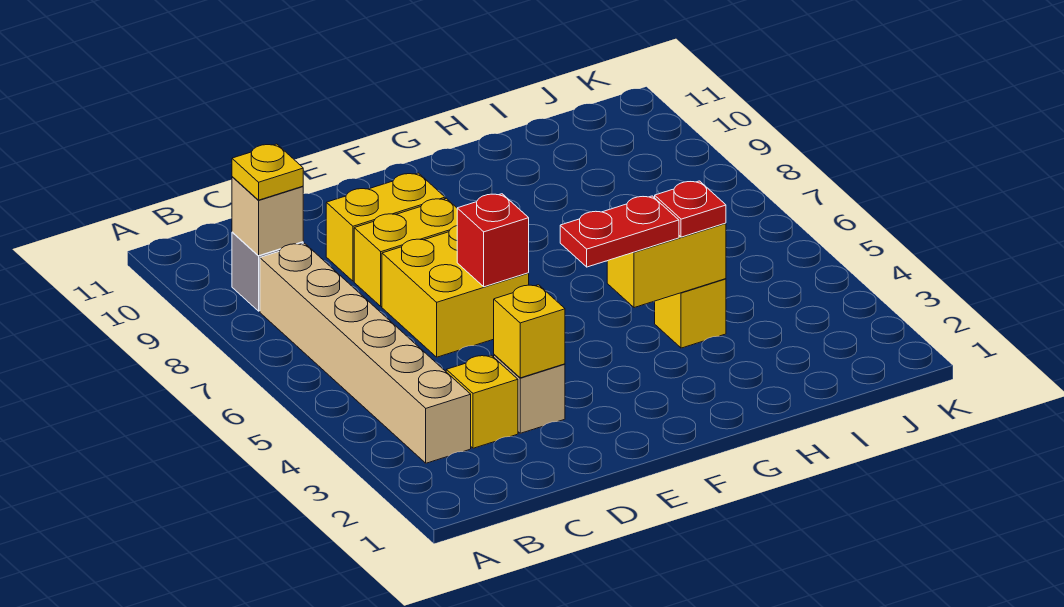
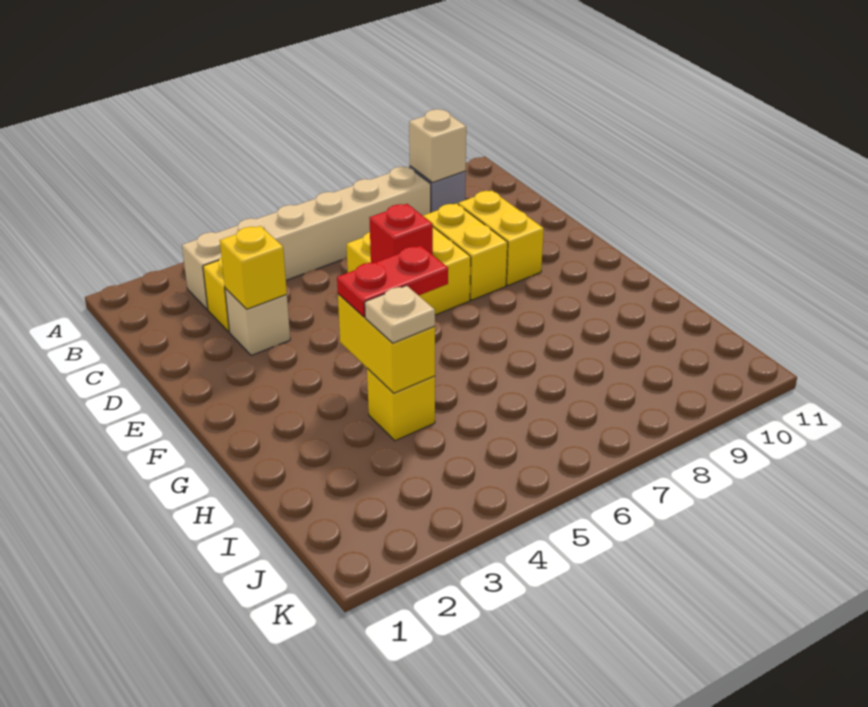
yellow plate B9 level 3 -> none
red plate F4:G4 level 3 -> red plate G4:G5 level 3
red plate H4 level 3 -> tan plate H4 level 3

